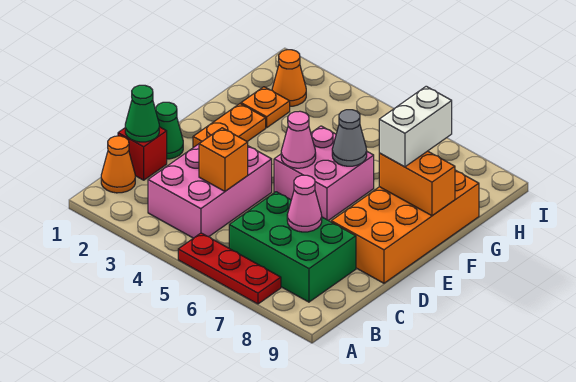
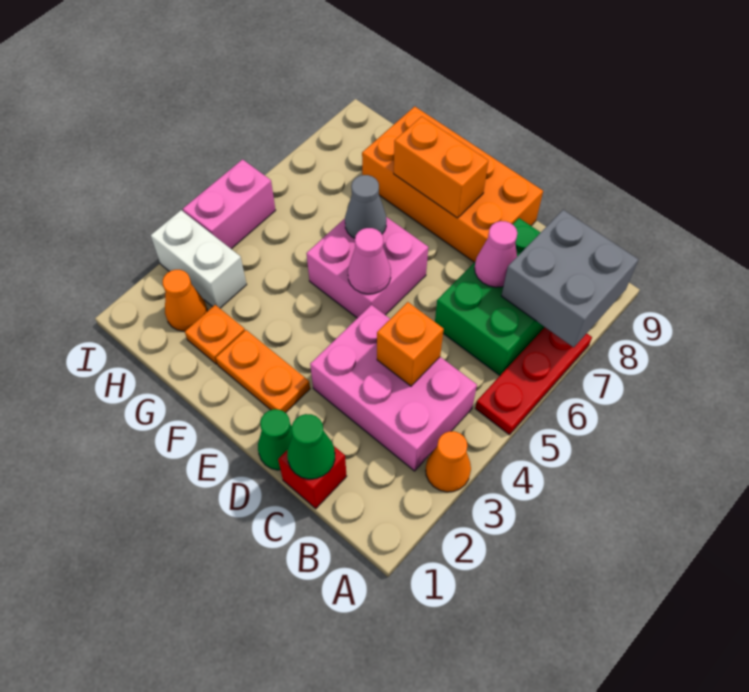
none -> grey brick A7:B8 level 2
orange cone B1 level 1 -> orange cone A3 level 1
orange brick F8:F9 level 2 -> orange brick E8:F8 level 2
white brick F8:G8 level 3 -> white brick H3:I3 level 1
none -> pink brick I4:I5 level 1

